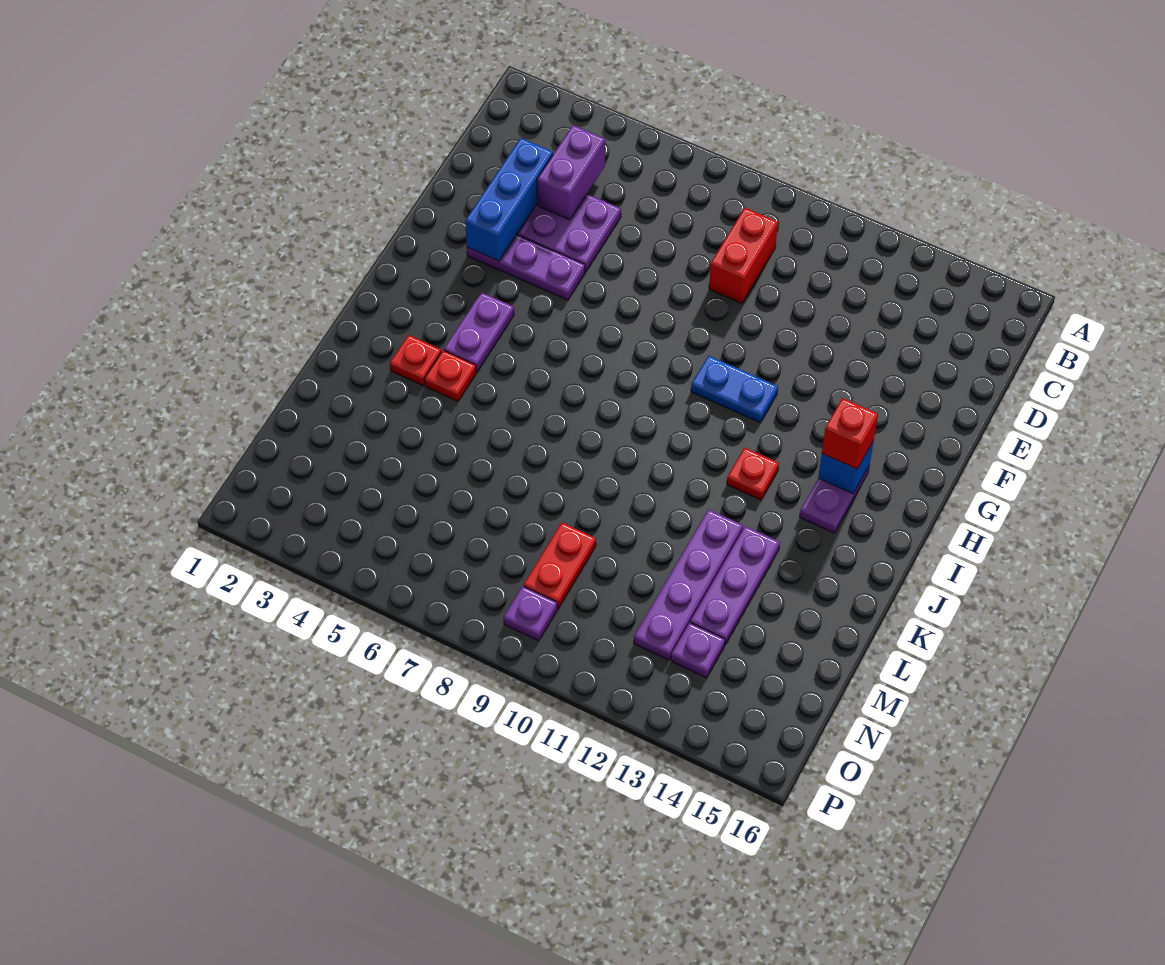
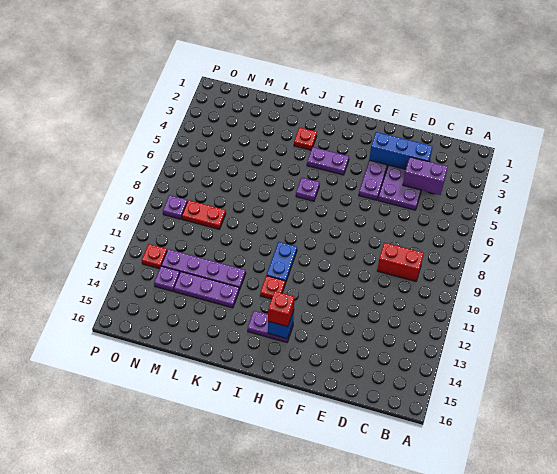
blue plate G10:G11 level 1 -> blue plate I10:I11 level 1
none -> purple plate I6 level 1
red plate J4 level 1 -> red plate O12 level 1

